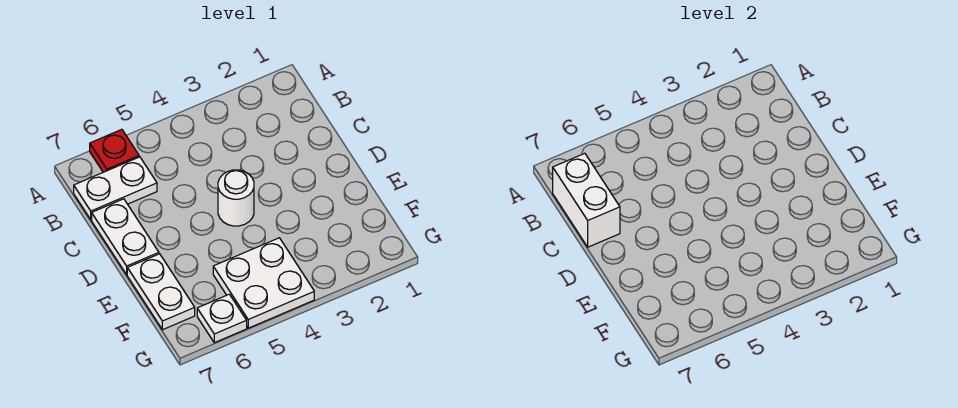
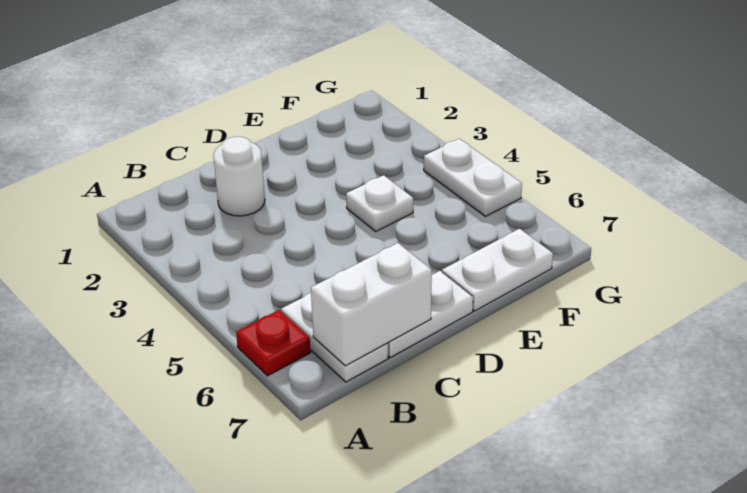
white round brick D4 level 1 -> white round brick C2 level 1
white plate F4:G5 level 1 -> white plate G4:G5 level 1
white plate G6 level 1 -> white plate E4 level 1

